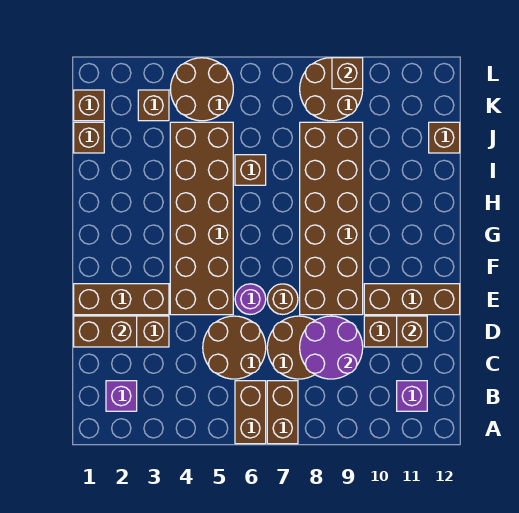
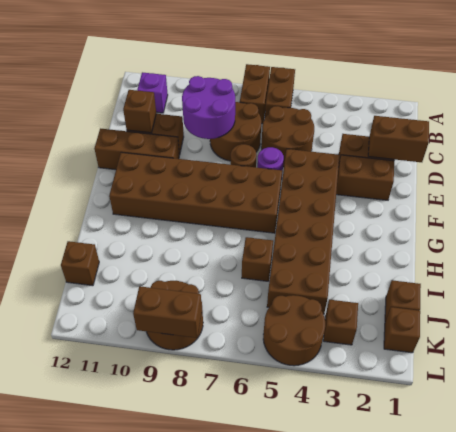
purple brick B2 level 1 -> none
brown brick E1:E3 level 1 -> brown brick E2:E3 level 1
brown brick E8:J9 level 1 -> brown brick F6:G11 level 1
brown brick L9 level 2 -> brown brick L8:L9 level 2

